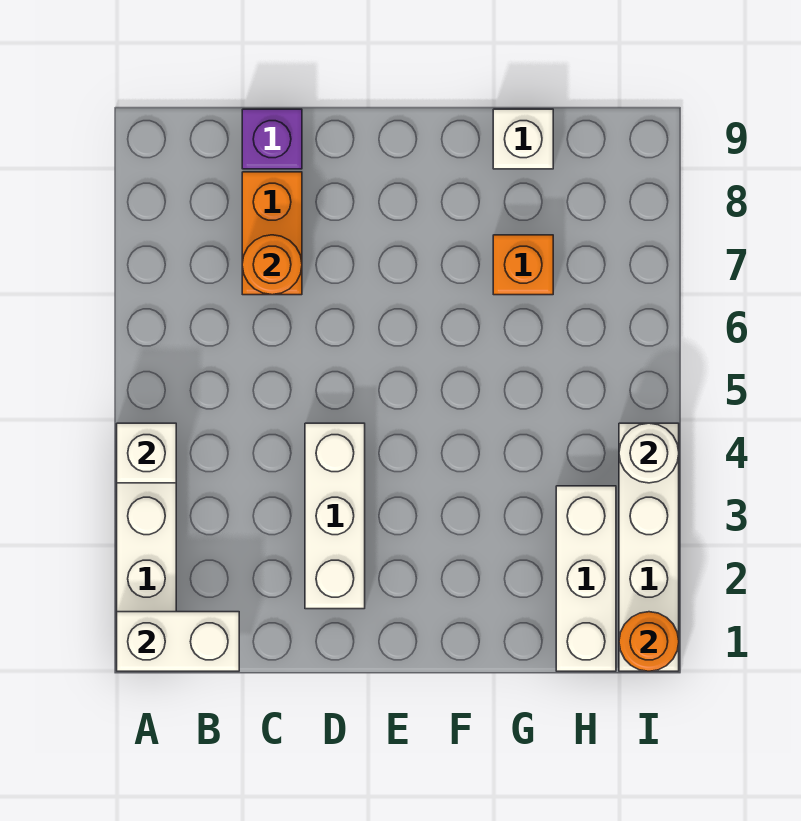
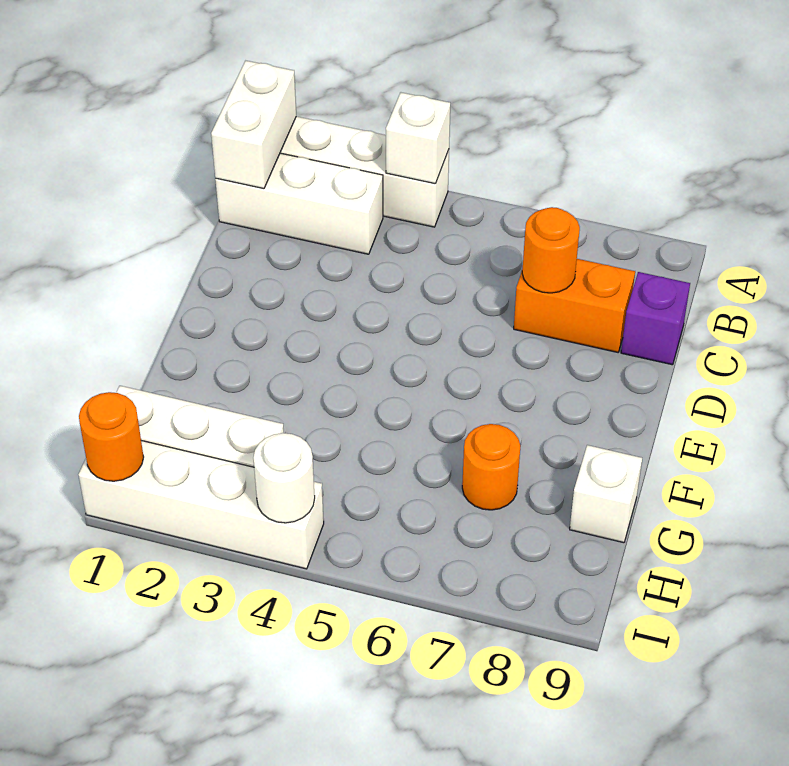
white brick D2:D4 level 1 -> white brick B1:B3 level 1
orange brick G7 level 1 -> orange round brick G7 level 1

